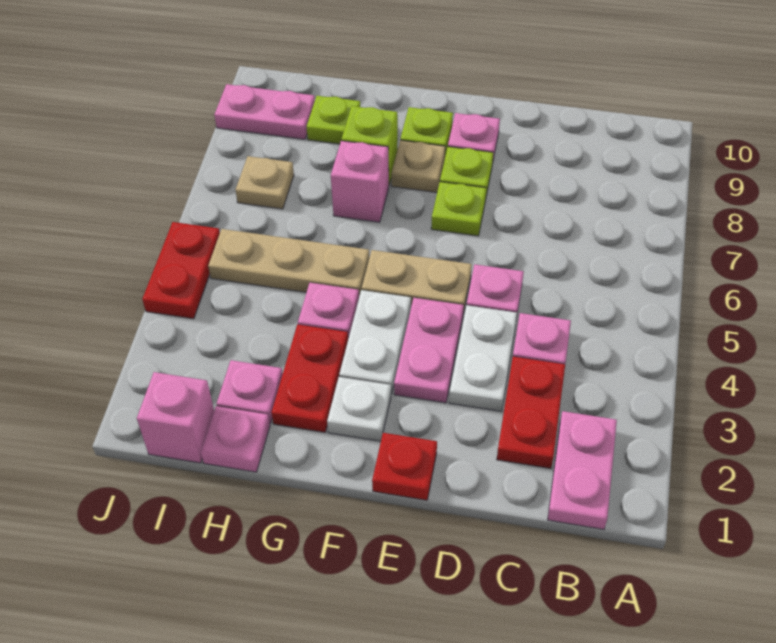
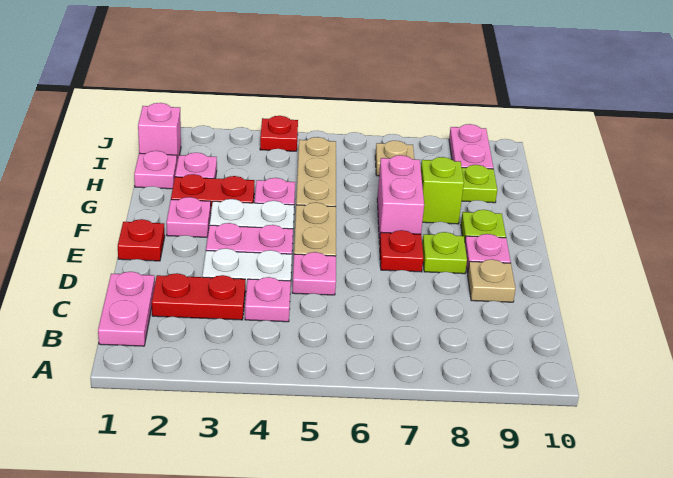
pink plate B1:B2 level 1 -> pink plate B1:C1 level 1
lime plate E7 level 1 -> red plate E7 level 1
white plate F2 level 1 -> pink plate F2 level 1
tan plate F8 level 1 -> tan plate D9 level 1
pink brick G7 level 1 -> pink brick F7:G7 level 1
red plate J4:J5 level 1 -> red plate J4 level 1

